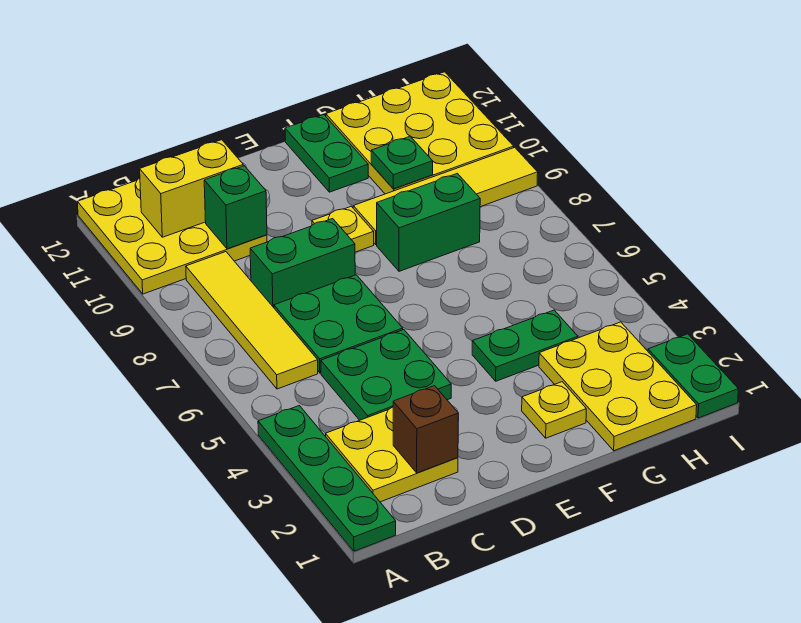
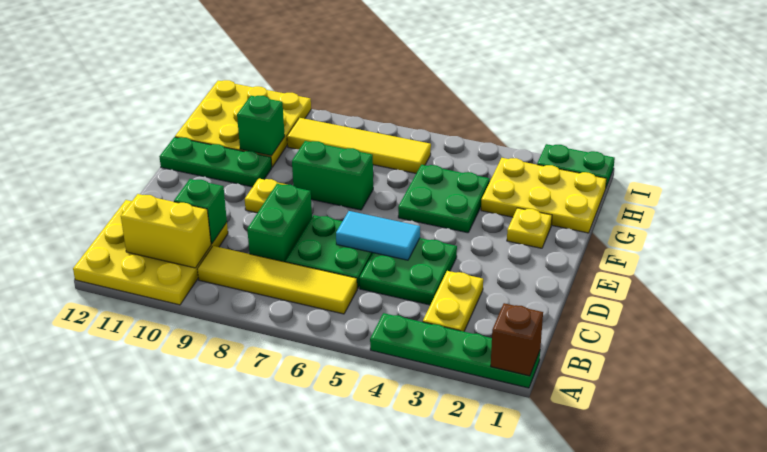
yellow plate B2:C3 level 1 -> yellow plate B3:C3 level 1
yellow brick B11:C11 level 2 -> yellow brick B10:B11 level 2
brown brick C2 level 2 -> brown brick A1 level 2
none -> cyan tile D5:D6 level 2
green plate F4:G4 level 1 -> green plate F4:G5 level 1
green brick F8:G8 level 1 -> green brick F7:F8 level 1
yellow tile F9:I9 level 1 -> yellow tile H6:H9 level 1
green plate F11:F12 level 1 -> green plate F10:F12 level 1
green plate G10 level 2 -> green brick G10 level 2

